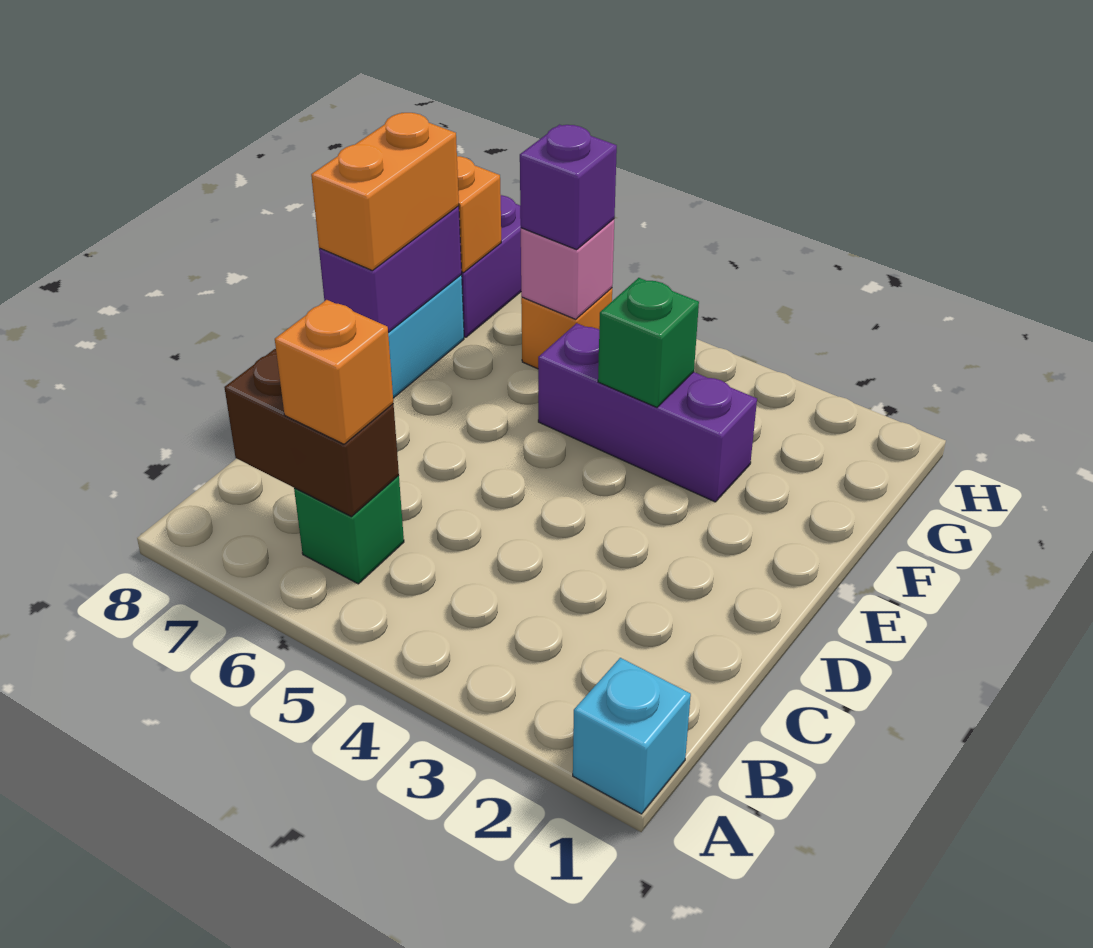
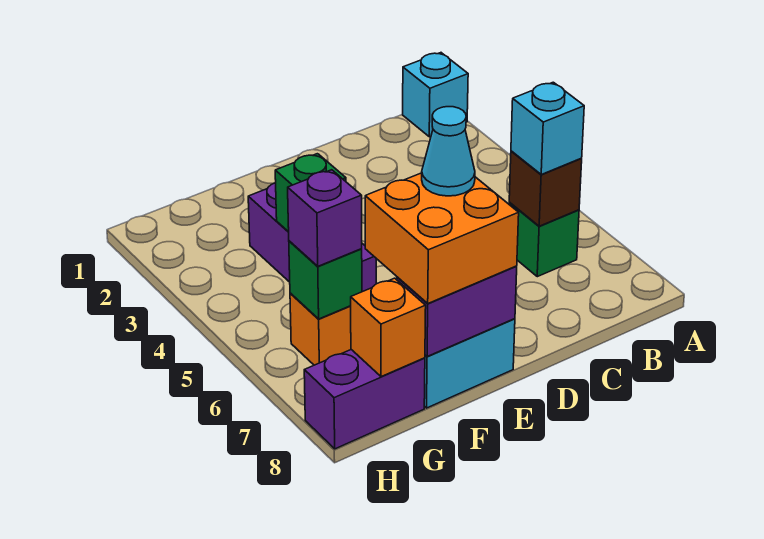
brown brick B6:B7 level 2 -> brown brick B6 level 2
orange brick B6 level 3 -> cyan brick B6 level 3
none -> cyan cone E7 level 4
orange brick E8:F8 level 3 -> orange brick E7:F8 level 3
pink brick G6 level 2 -> green brick G6 level 2

